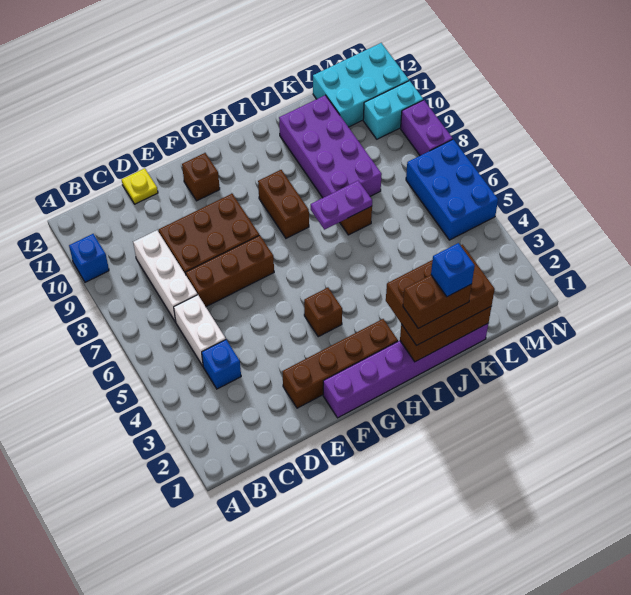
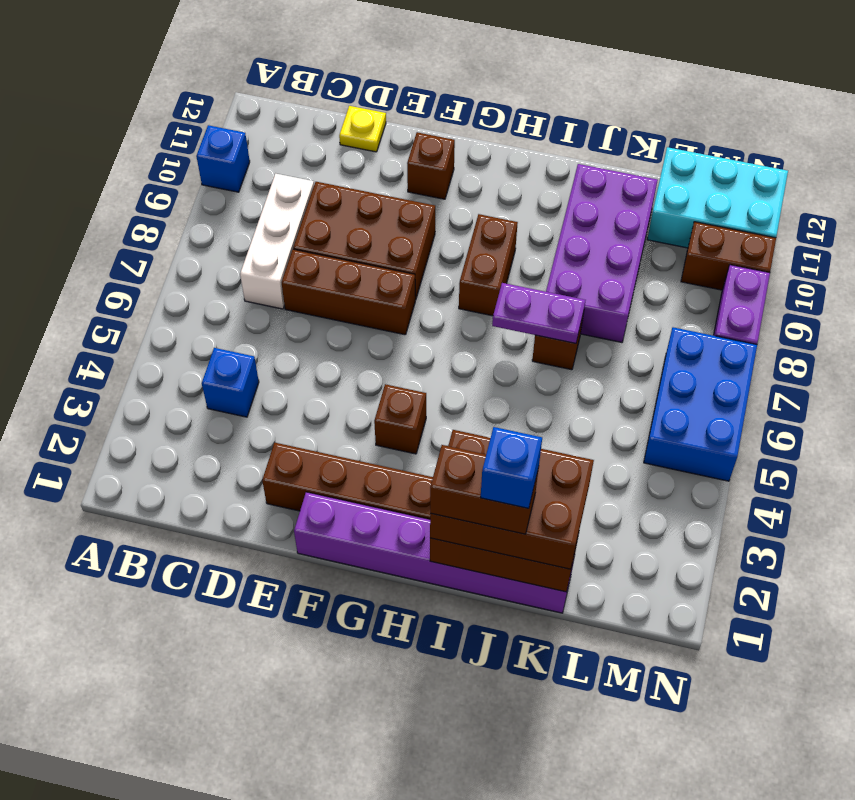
white brick C5:C6 level 1 -> none
cyan brick M10:N10 level 1 -> brown brick M10:N10 level 1

